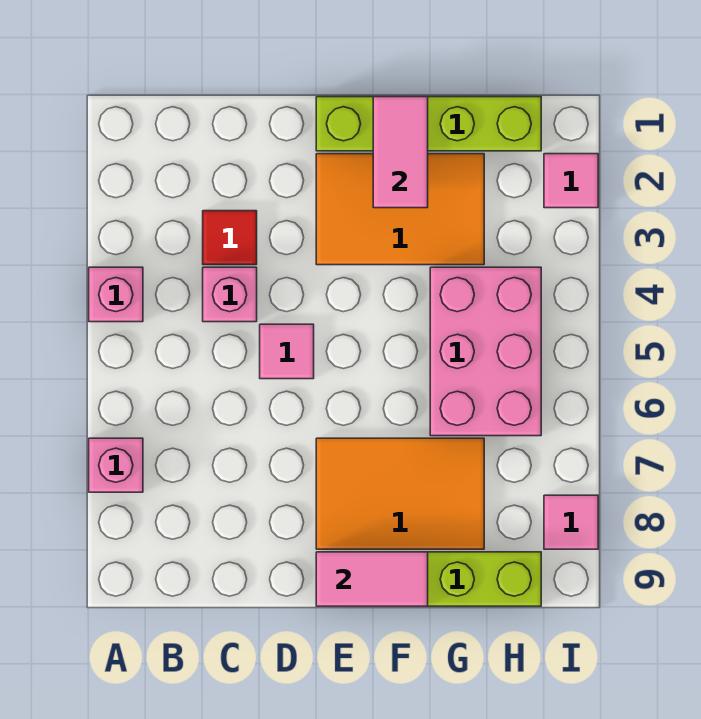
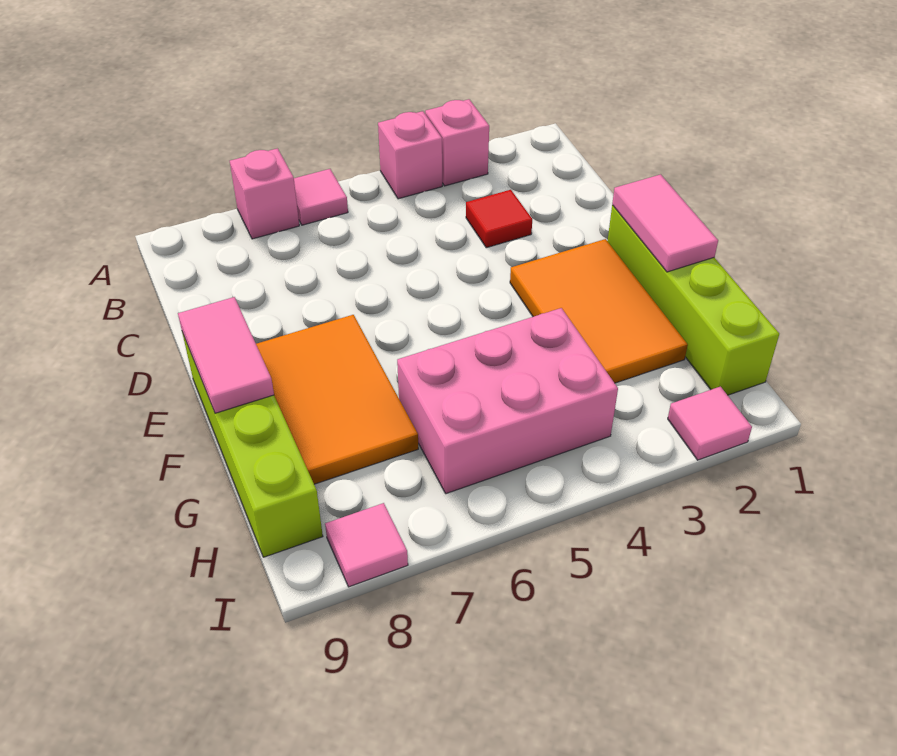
pink brick C4 level 1 -> pink brick A3 level 1
pink tile D5 level 1 -> pink tile A6 level 1
pink tile F1:F2 level 2 -> pink tile E1:F1 level 2

